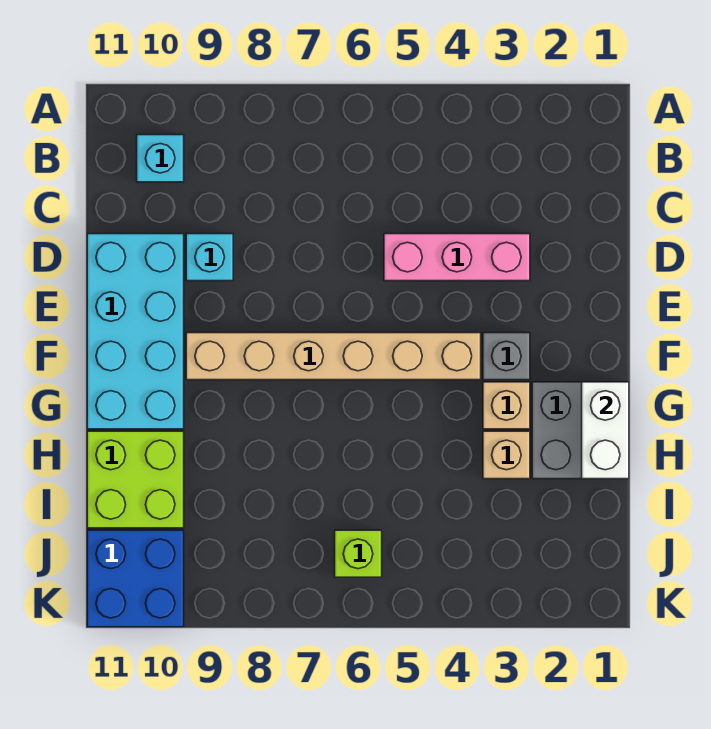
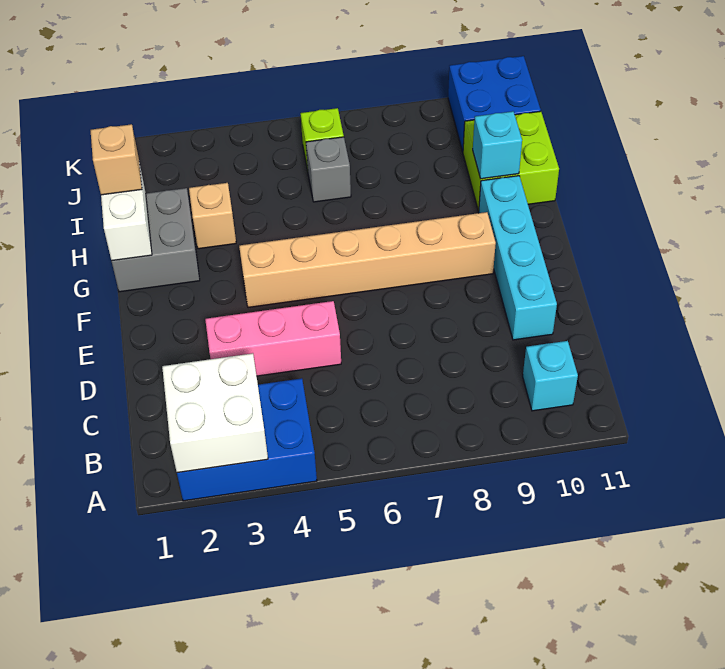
none -> blue brick A2:B4 level 1
none -> white brick A2:B3 level 2
cyan brick D9 level 1 -> cyan brick H10 level 2
cyan brick D10:G11 level 1 -> cyan brick D10:G10 level 1
grey brick F3 level 1 -> grey brick I6 level 1
tan brick G3 level 1 -> tan brick H1 level 3

